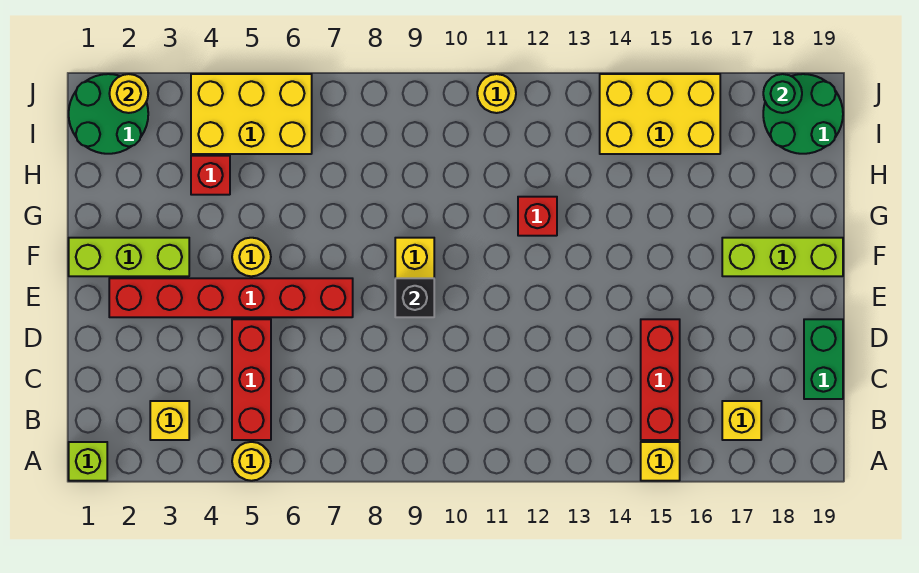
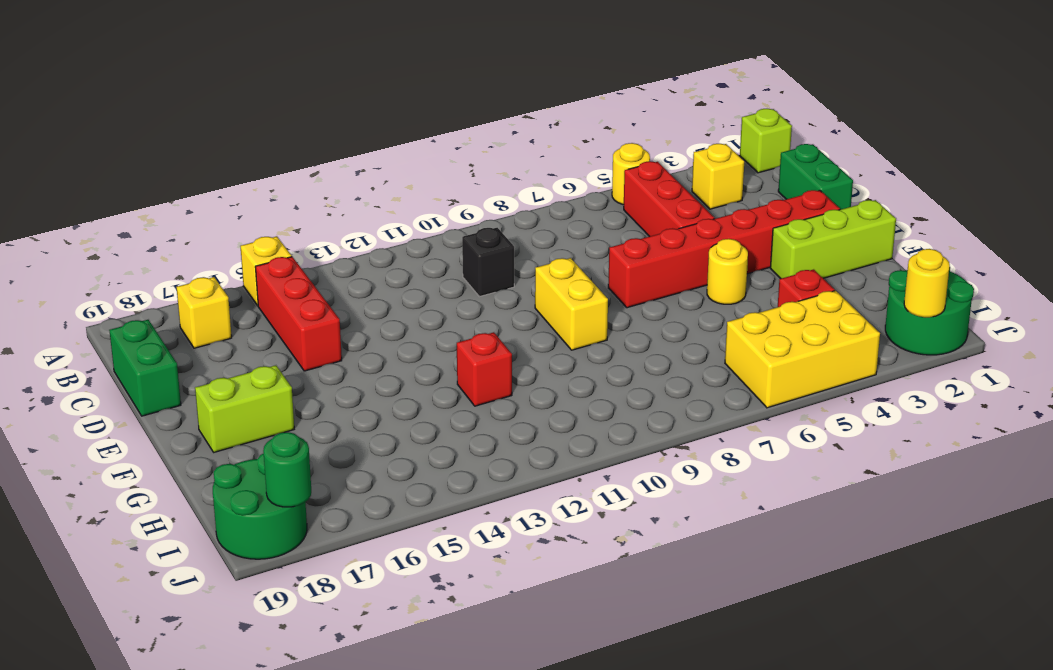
none -> green brick C1:D1 level 1
black brick E9 level 2 -> black brick C10 level 1
lime brick F17:F19 level 1 -> lime brick F17:F18 level 1
yellow brick I14:J16 level 1 -> none
yellow round brick J11 level 1 -> none

